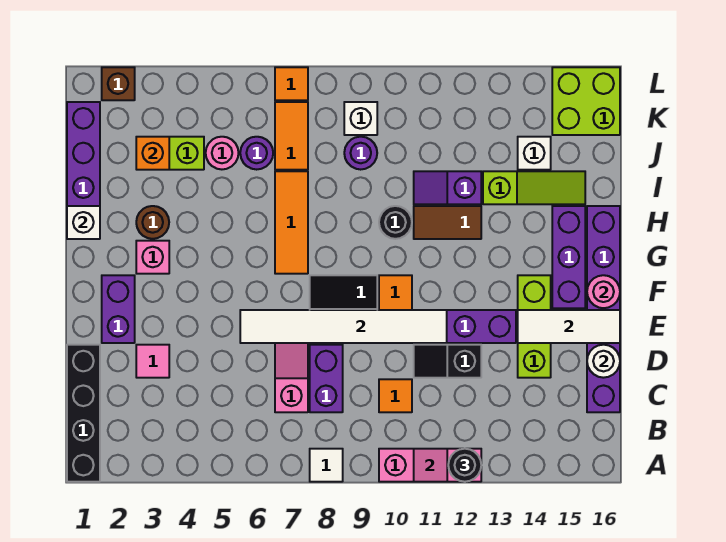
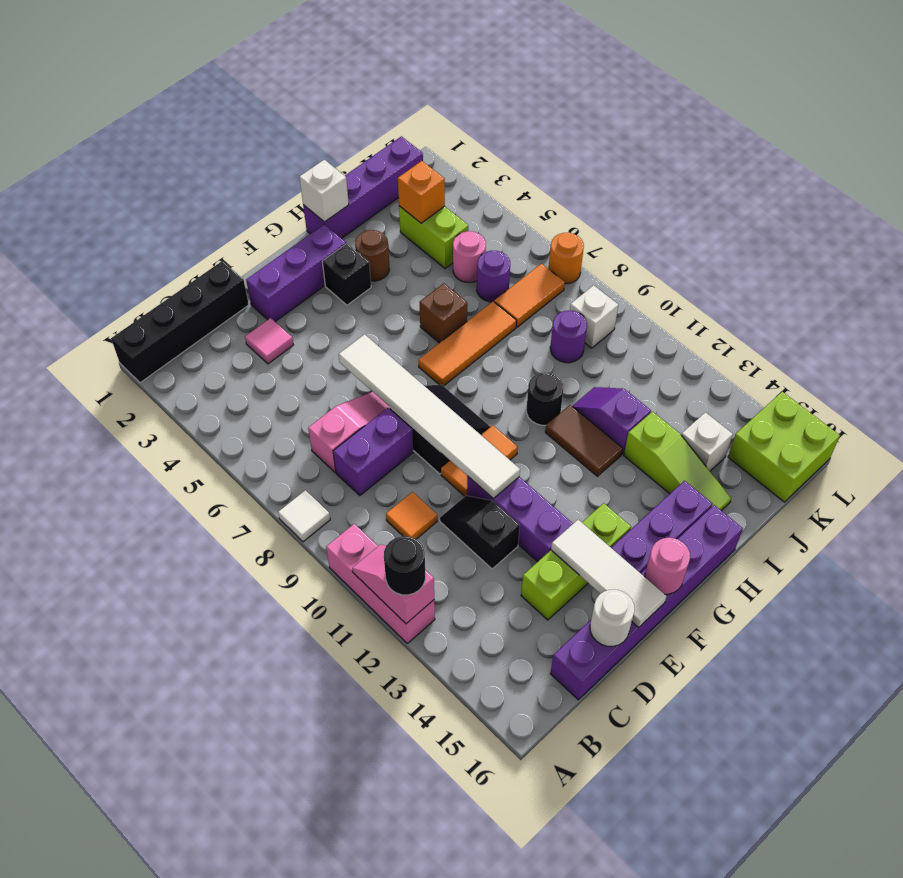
purple brick E2:F2 level 1 -> purple brick E2:G2 level 1
pink brick G3 level 1 -> black brick G3 level 1
brown brick L2 level 1 -> brown brick H6 level 1
orange tile L7 level 1 -> orange round brick L7 level 1

